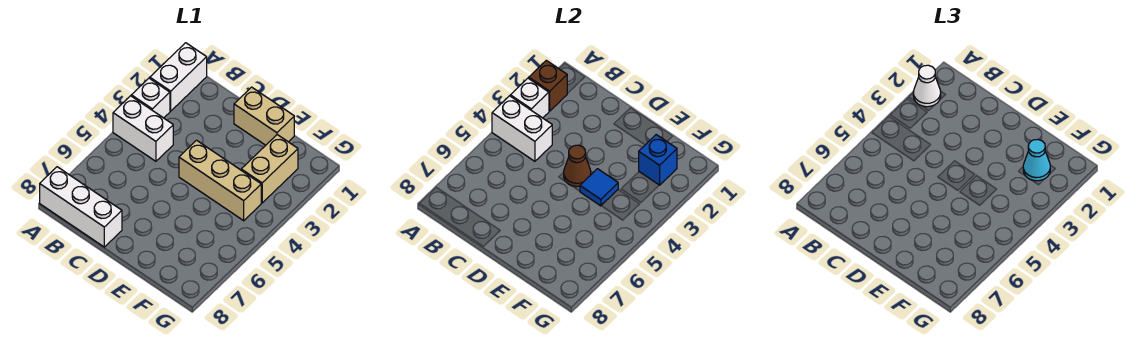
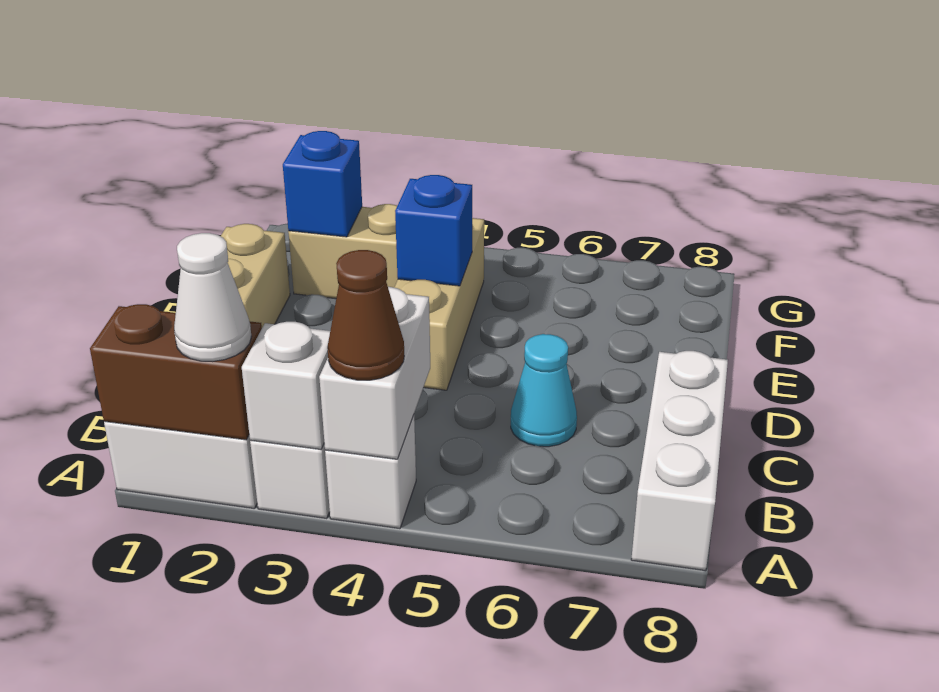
brown brick A2 level 2 -> brown brick A1:A2 level 2
white brick A4:B4 level 1 -> white brick A4 level 1
brown cone D4 level 2 -> brown cone A4 level 3
blue tile E4 level 2 -> blue brick E4 level 2
cyan cone F2 level 3 -> cyan cone C6 level 1

